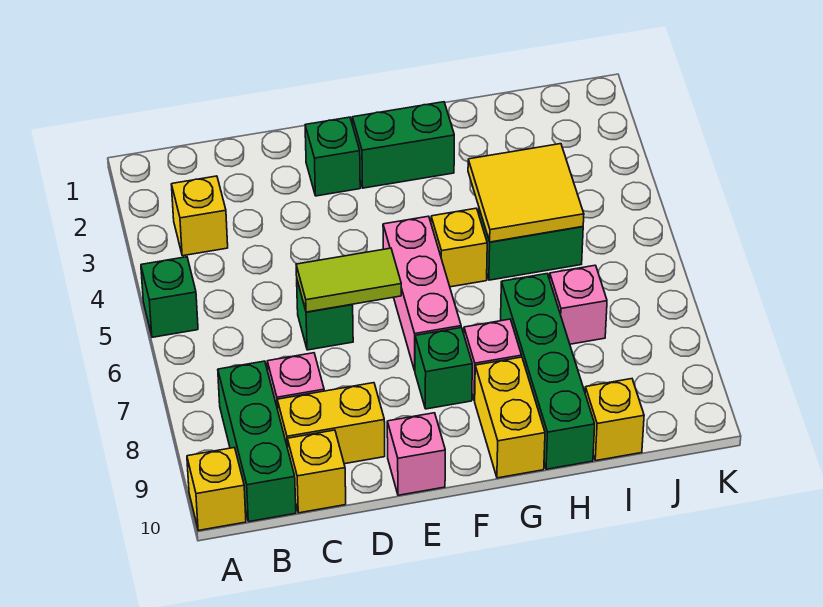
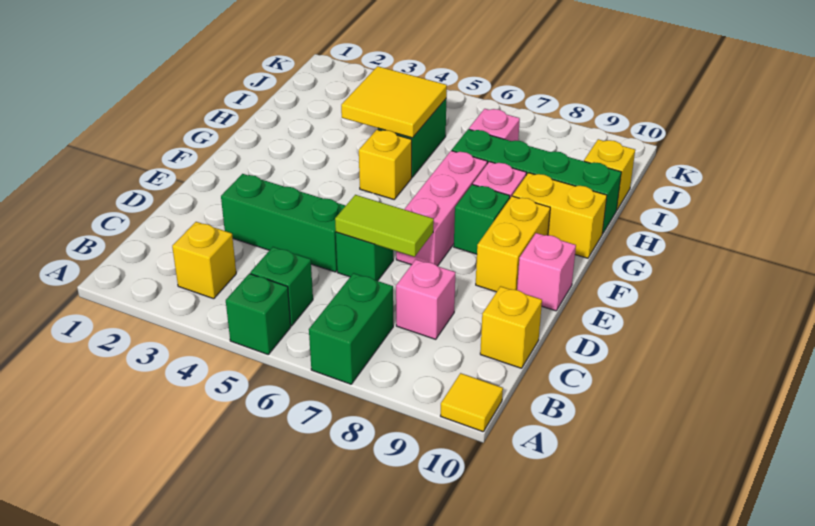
yellow brick A10 level 1 -> yellow tile A10 level 1
green brick B8:B10 level 1 -> green brick D3:D5 level 1
yellow brick C9:D9 level 1 -> yellow brick E9:F9 level 1
lime tile D6:E6 level 2 -> lime tile D6:D7 level 2
green brick E2 level 1 -> green brick B5 level 1
green brick F2:G2 level 1 -> green brick A7:B7 level 1
pink brick F5:F7 level 1 -> pink brick E7:G7 level 1

